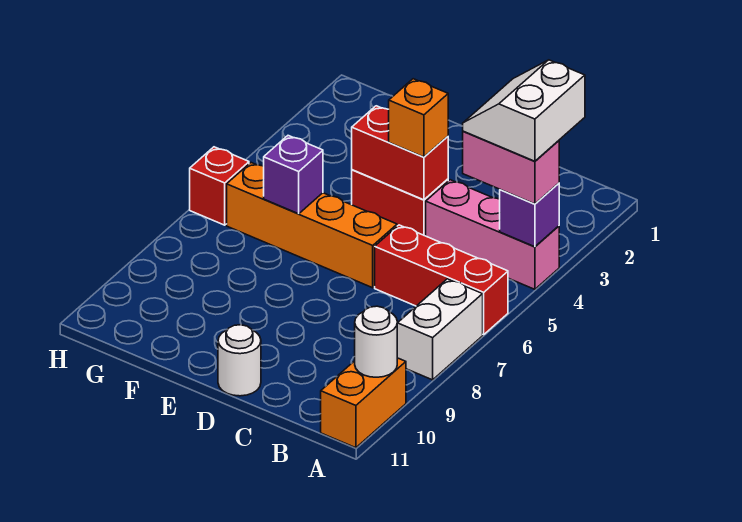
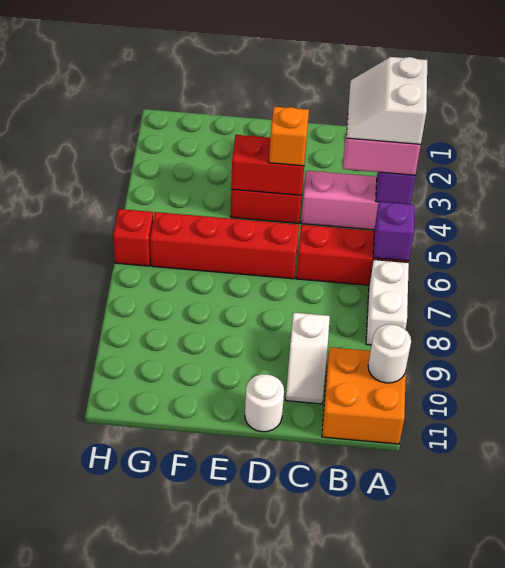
orange brick A10:A11 level 1 -> orange brick A10:B11 level 1
none -> white slope C9:C10 level 1 top 9
orange brick D6:G6 level 1 -> red brick D6:G6 level 1
purple brick F6 level 2 -> purple brick A6 level 2

